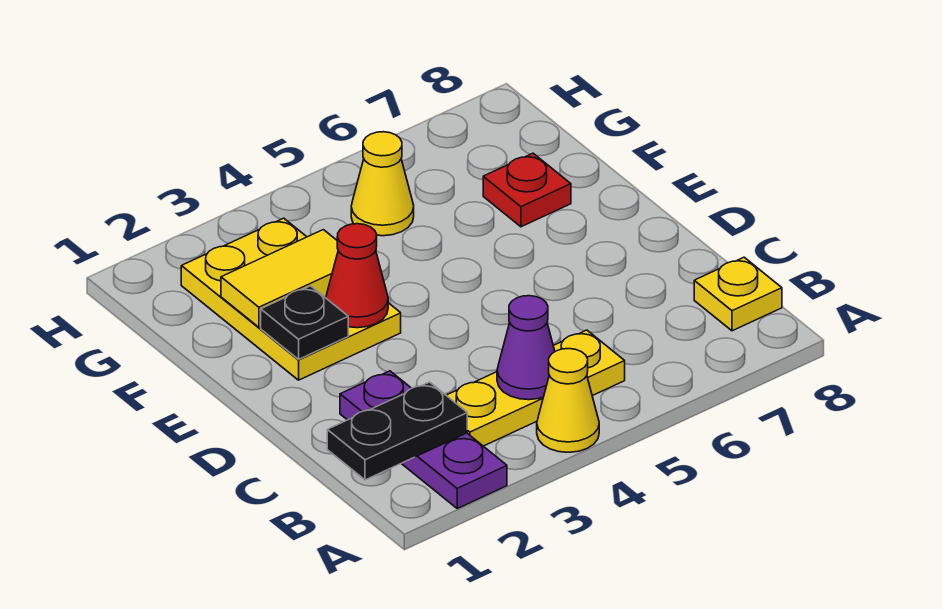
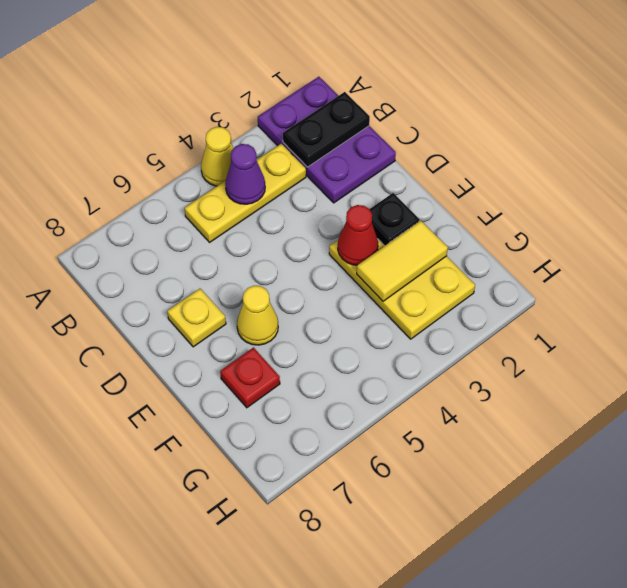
purple plate A2:C2 level 1 -> purple plate A1:C2 level 1
yellow plate B8 level 1 -> yellow plate D7 level 1
yellow cone G5 level 1 -> yellow cone E6 level 1

